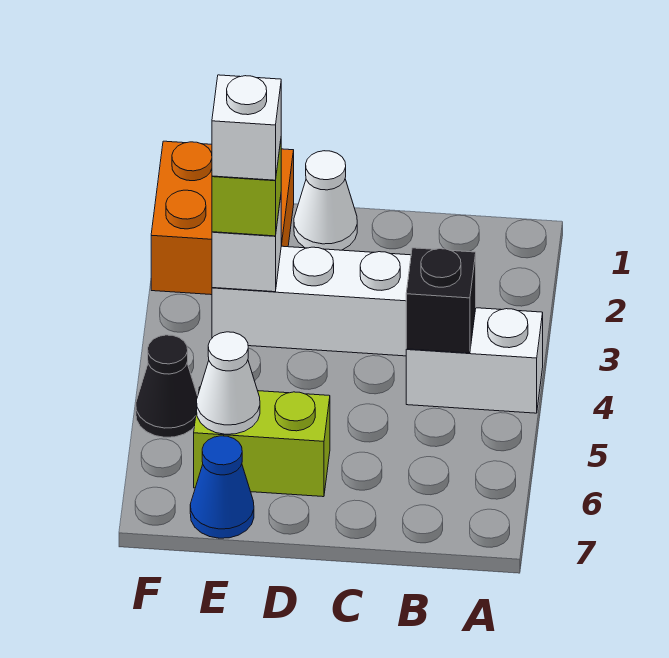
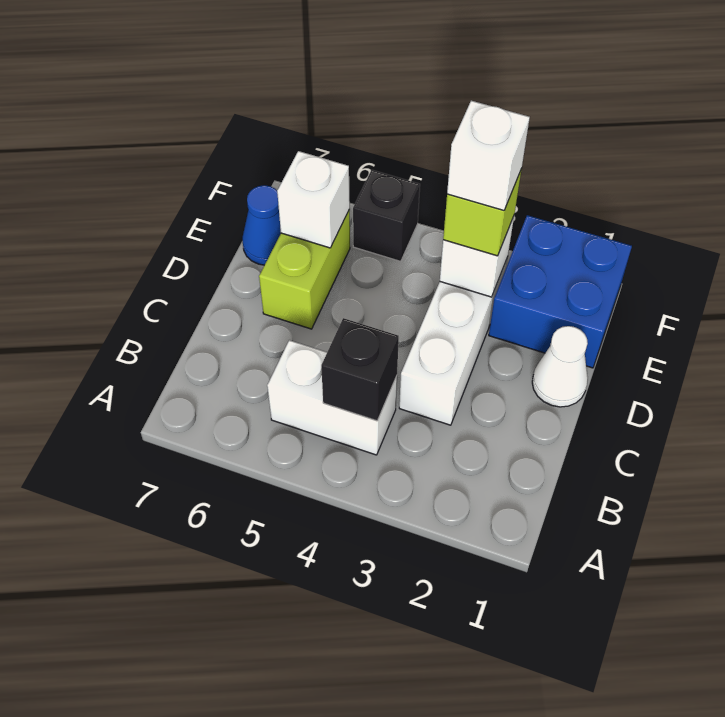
white brick A4:B4 level 1 -> white brick B4:B5 level 1
orange brick E1:F2 level 1 -> blue brick E1:F2 level 1
white cone E6 level 2 -> white brick E6 level 2
black cone F5 level 1 -> black brick F5 level 1

